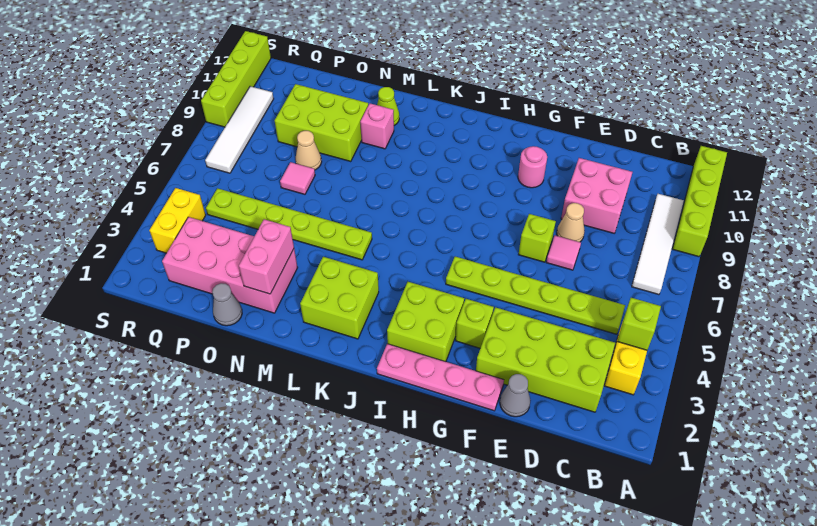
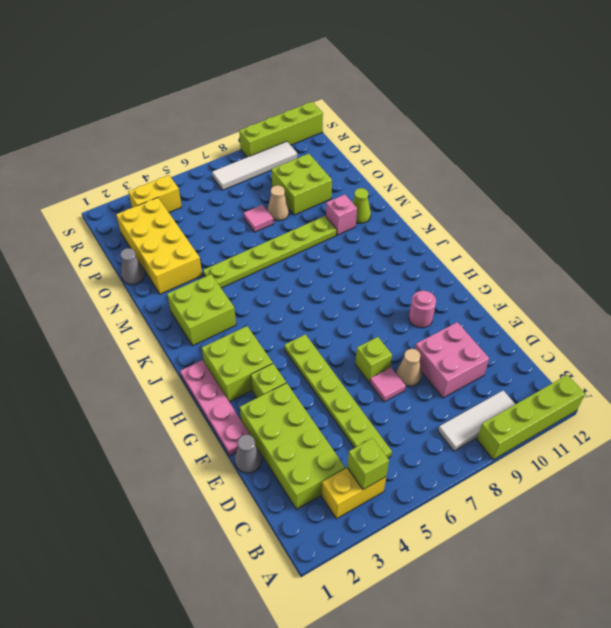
white tile B7:B10 level 1 -> white tile B8:B10 level 1
lime plate L5:Q5 level 1 -> lime plate M4:M9 level 1
pink brick N2:Q3 level 1 -> yellow brick N2:Q3 level 1
pink brick N2:N3 level 2 -> none
lime brick N9:P10 level 1 -> lime brick O9:P10 level 1

